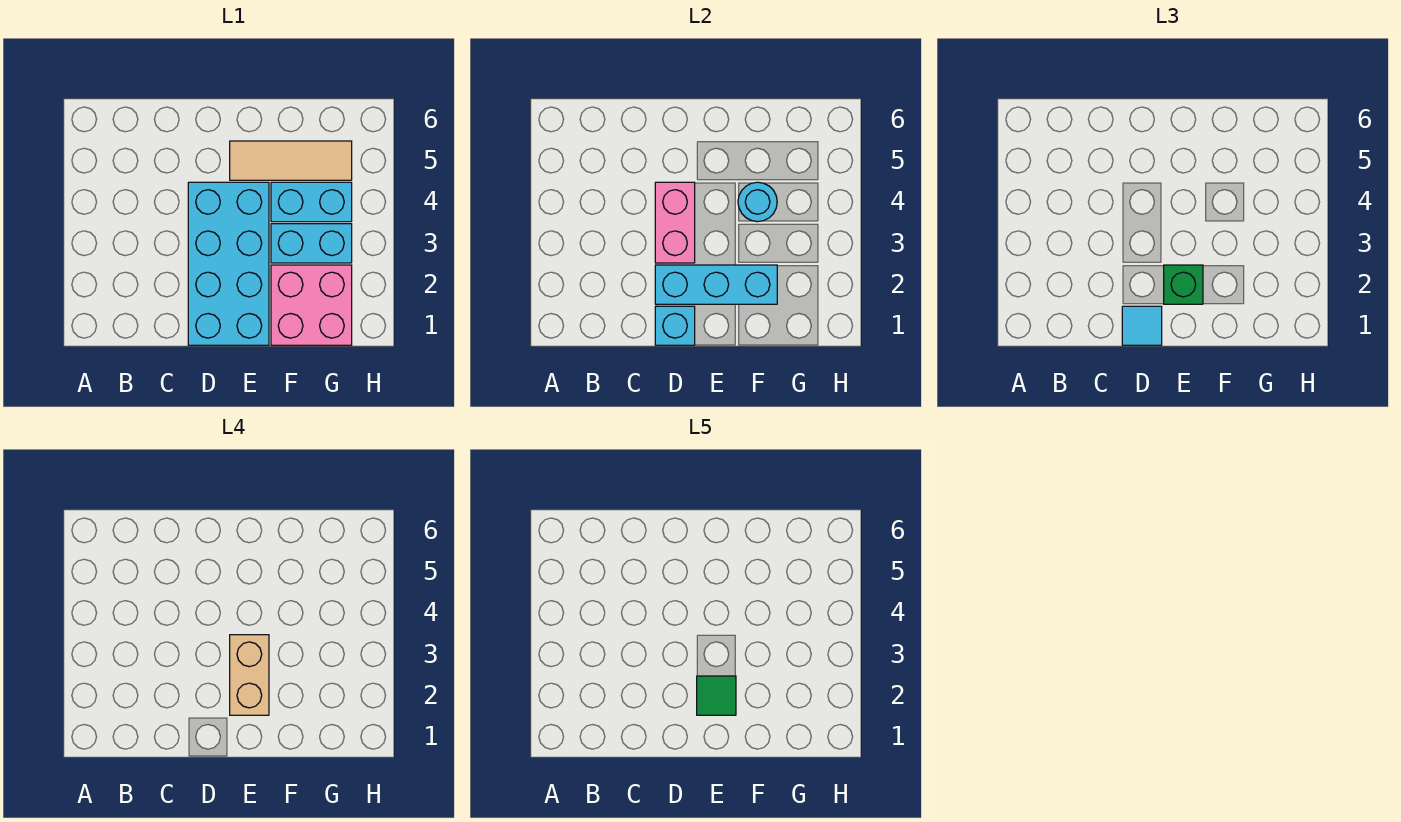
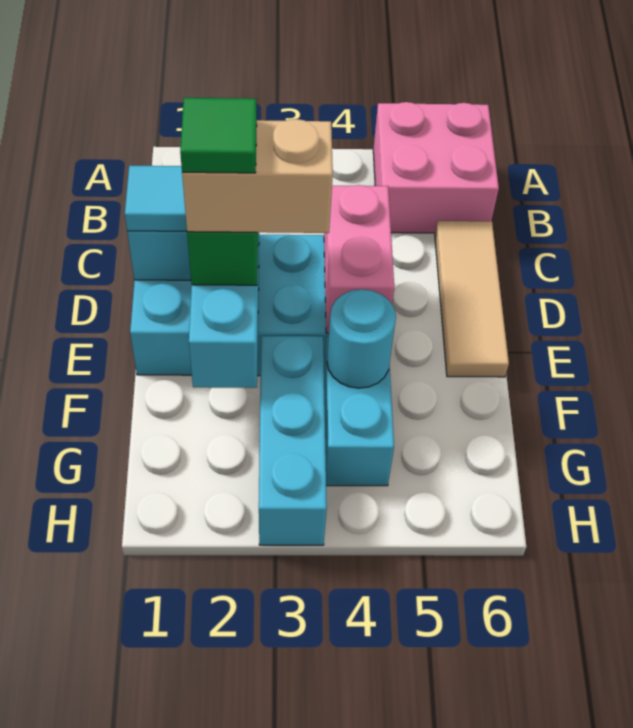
pink brick D3:D4 level 2 -> pink brick D4:E4 level 2
tan tile E5:G5 level 1 -> tan tile C6:E6 level 1
pink brick F1:G2 level 1 -> pink brick A5:B6 level 1
cyan brick F3:G3 level 1 -> cyan brick F3:H3 level 1

